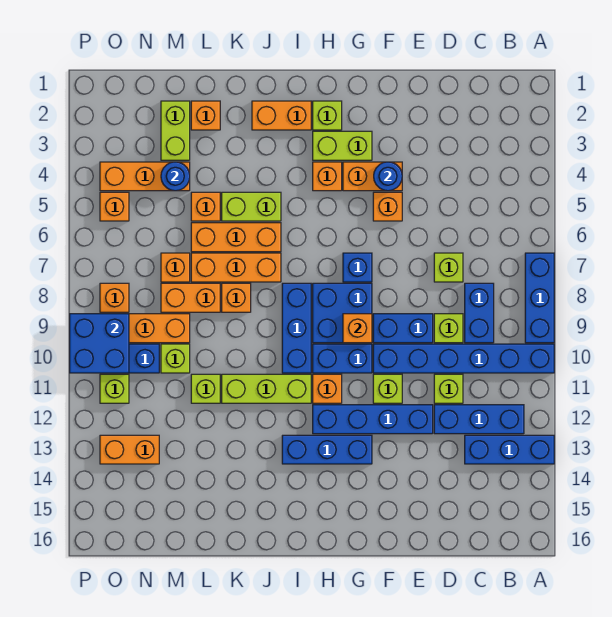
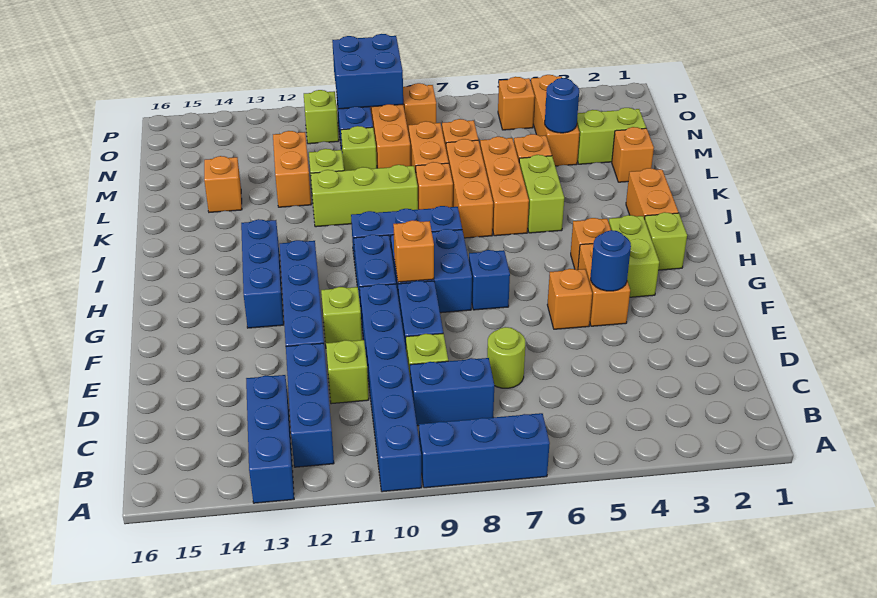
lime brick D7 level 1 -> lime round brick D7 level 1
orange brick H11 level 1 -> orange brick L14 level 1
lime brick I11:K11 level 1 -> lime brick K9:K11 level 1
orange brick N13:O13 level 1 -> orange brick L12:M12 level 1

